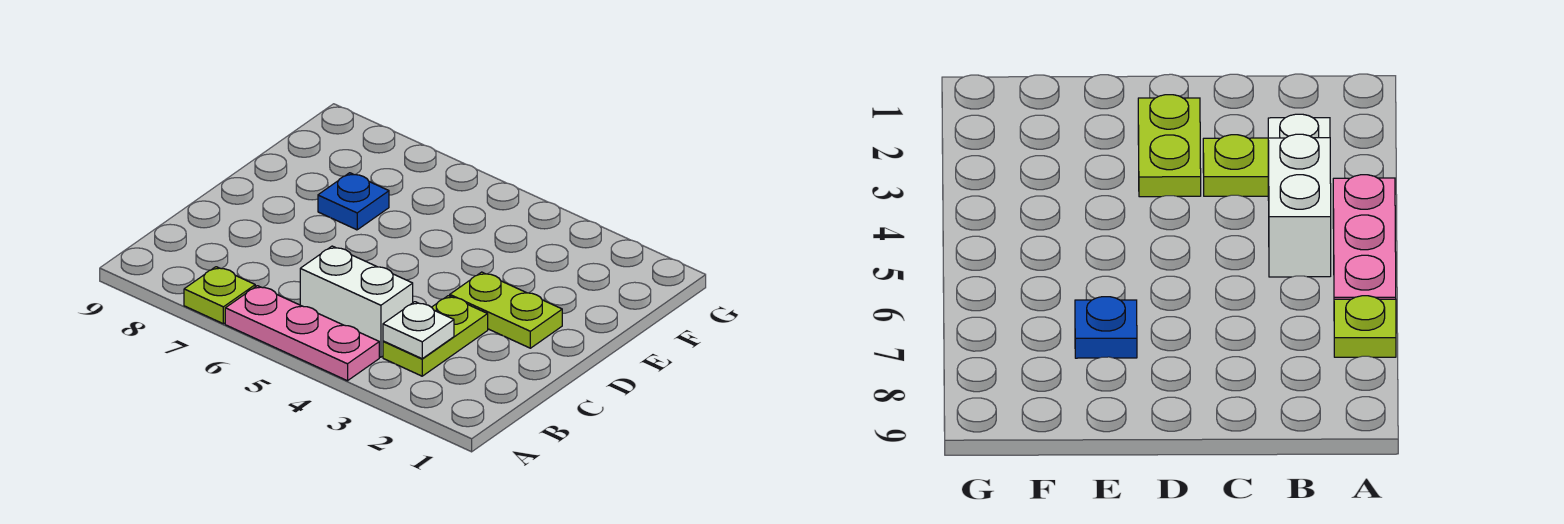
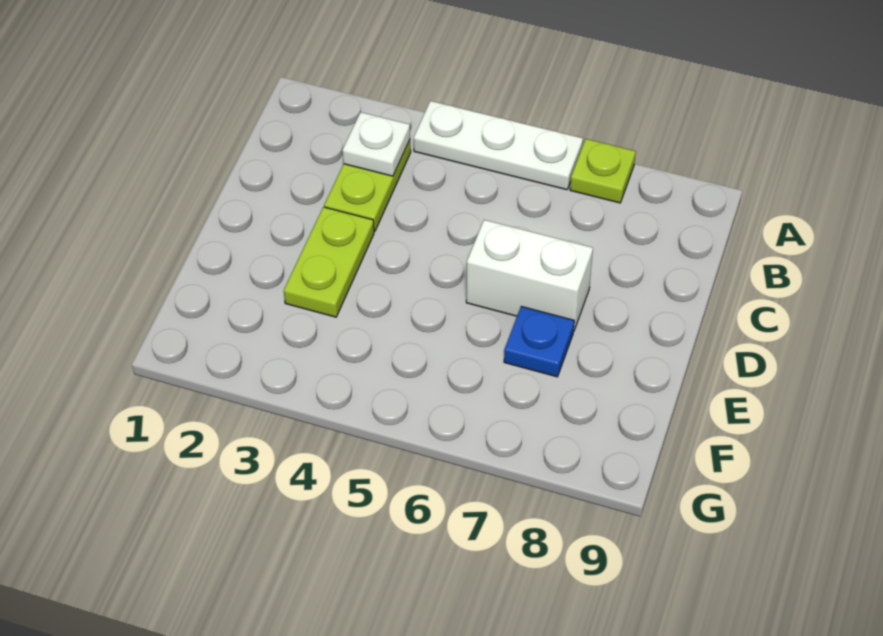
pink plate A4:A6 level 1 -> white plate A4:A6 level 1
white brick B4:B5 level 1 -> white brick D6:D7 level 1
lime plate D2:D3 level 1 -> lime plate D3:E3 level 1

